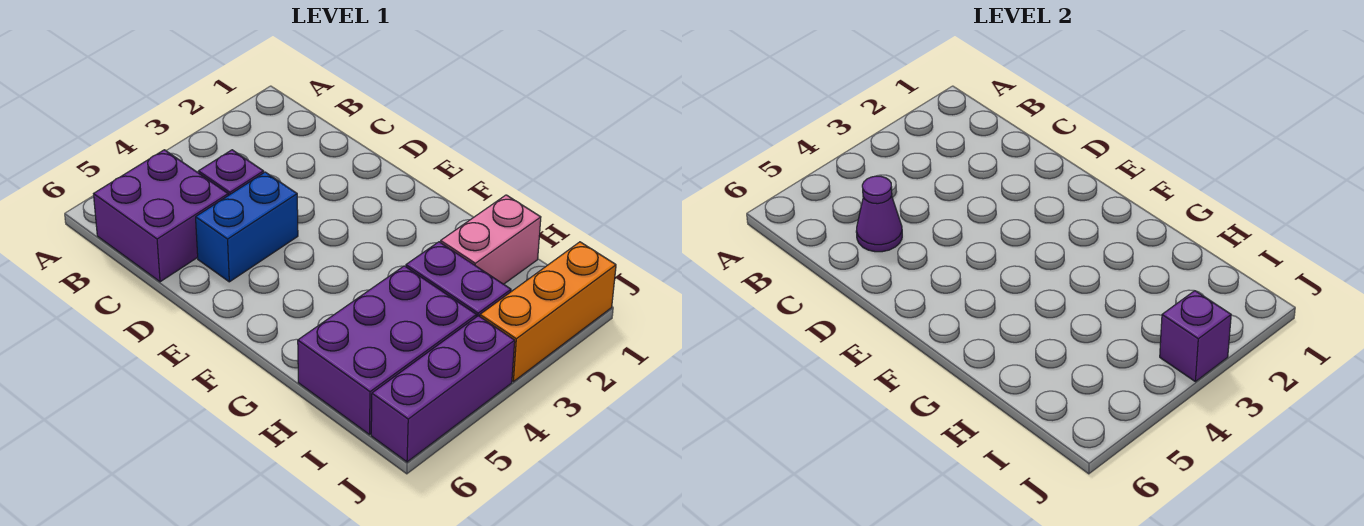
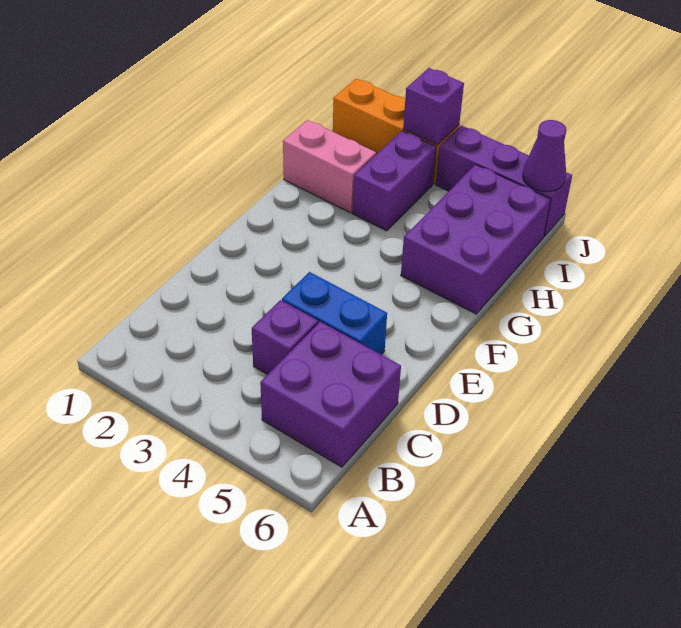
purple cone C5 level 2 -> purple cone J6 level 2
purple brick H4:I6 level 1 -> purple brick G5:I6 level 1

